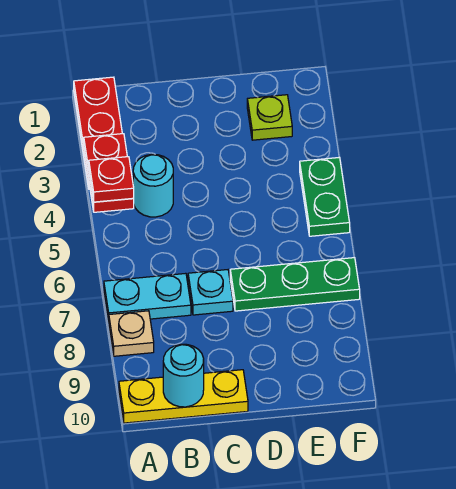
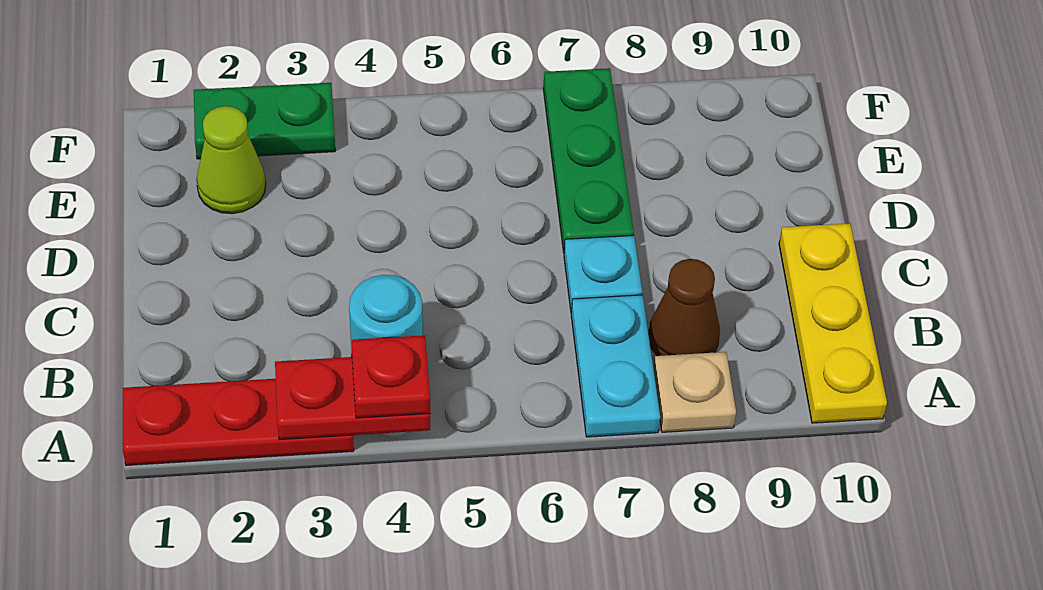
none -> brown cone B8 level 1
cyan round brick B10 level 2 -> none
lime plate E2 level 1 -> lime cone E2 level 1
green plate F4:F5 level 1 -> green plate F2:F3 level 1

